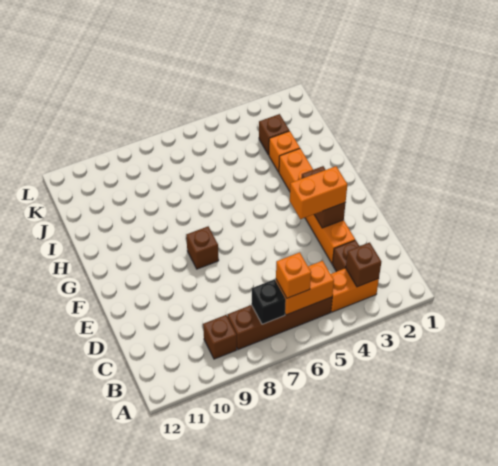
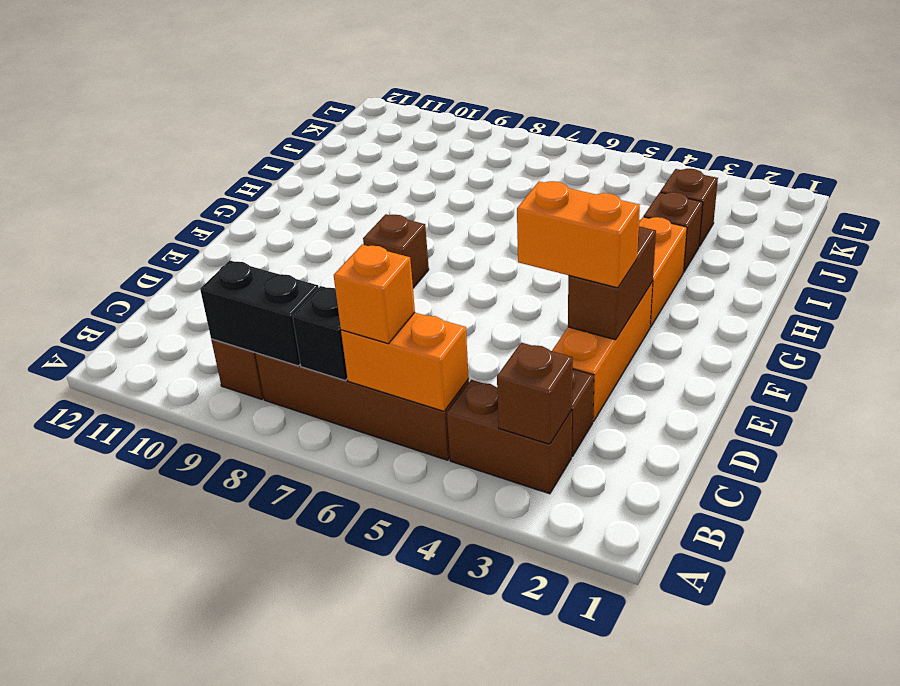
orange brick B3:B4 level 1 -> brown brick B3:B4 level 1
none -> black brick B8:B9 level 2
orange brick I3 level 1 -> brown brick I3 level 1

